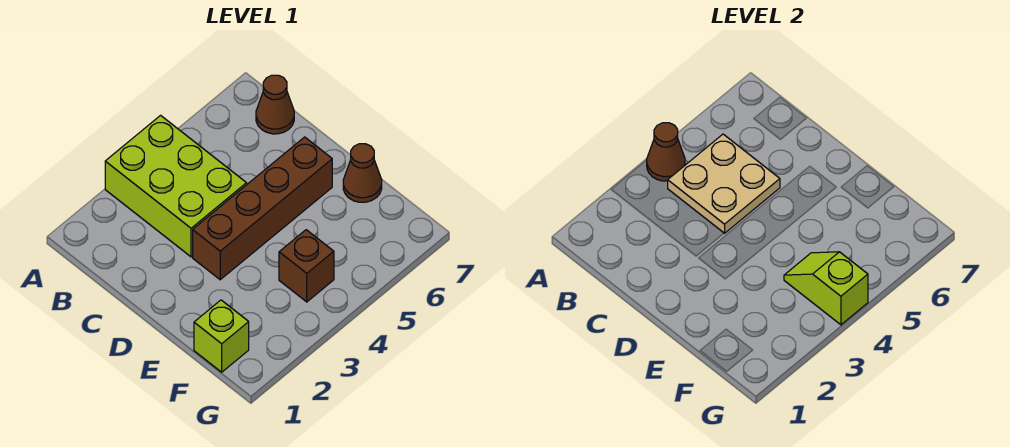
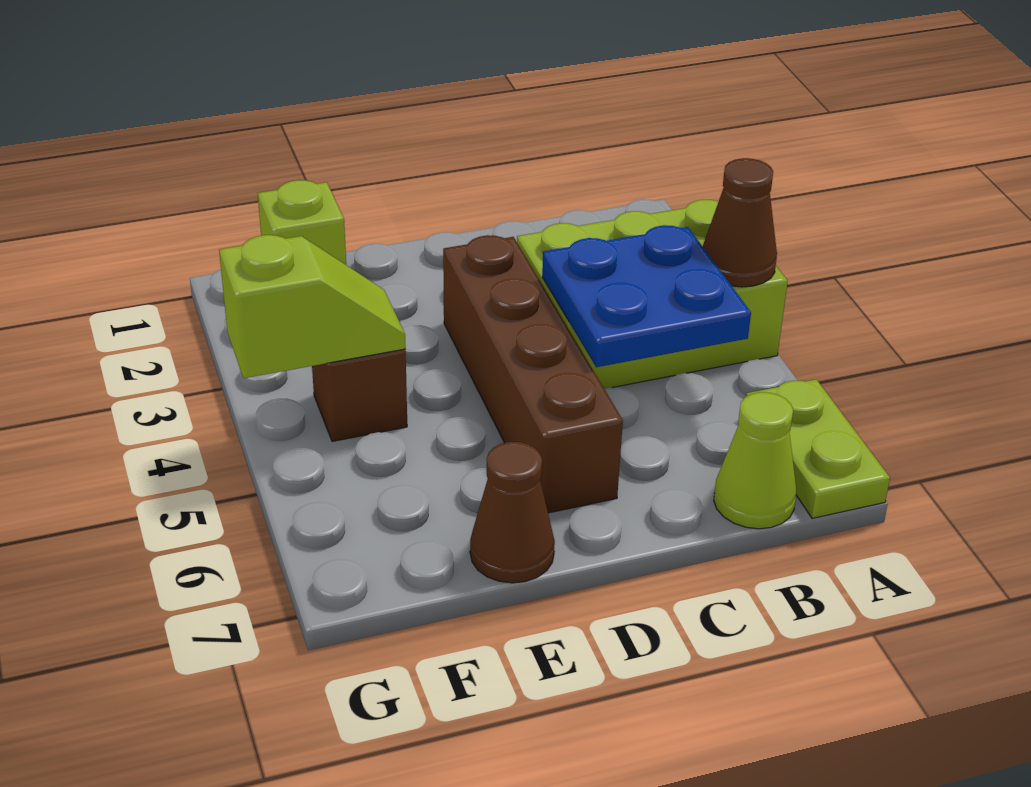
none -> lime plate A6:A7 level 1
tan plate B4:C5 level 2 -> blue plate B4:C5 level 2
brown cone B7 level 1 -> lime cone B7 level 1

